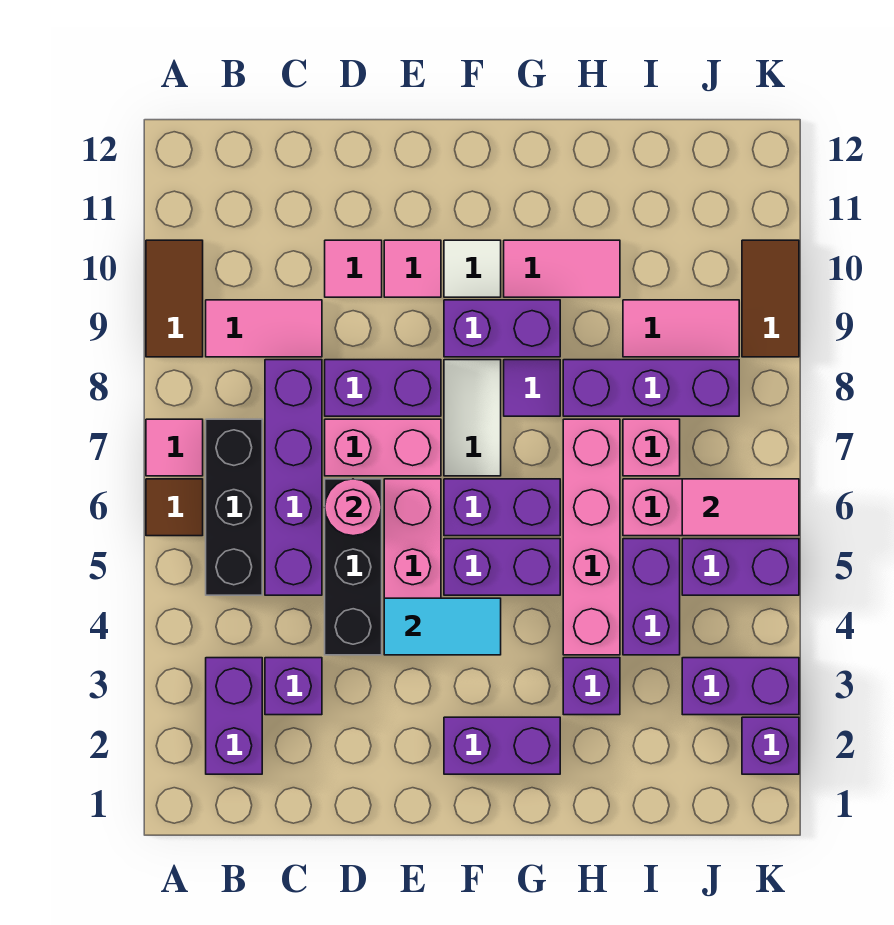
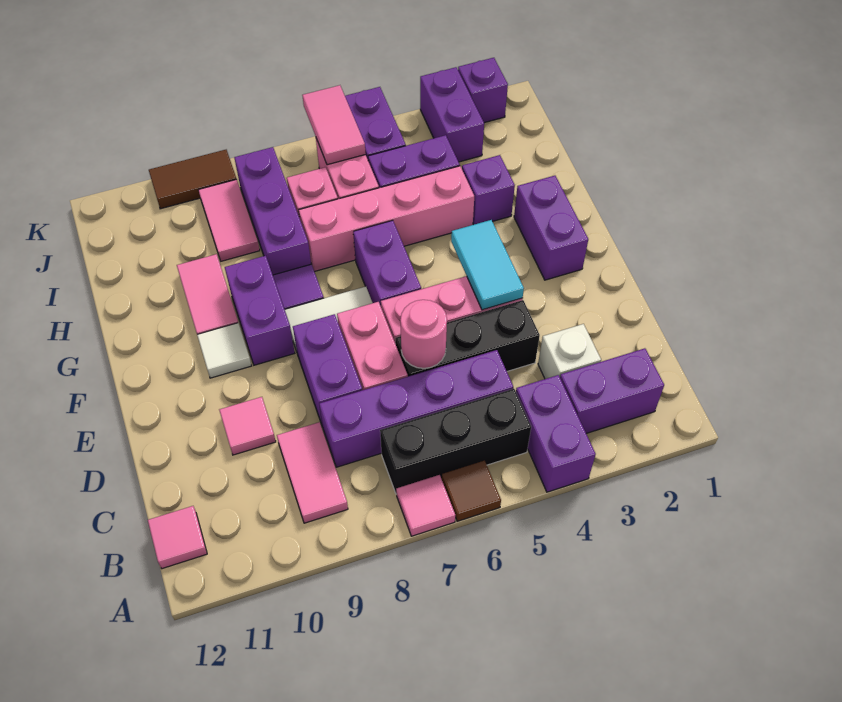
brown tile A9:A10 level 1 -> none
purple brick C3 level 1 -> white brick C3 level 1
pink tile E10 level 1 -> pink tile B12 level 1
purple brick F5:G5 level 1 -> purple brick A4:B4 level 1

